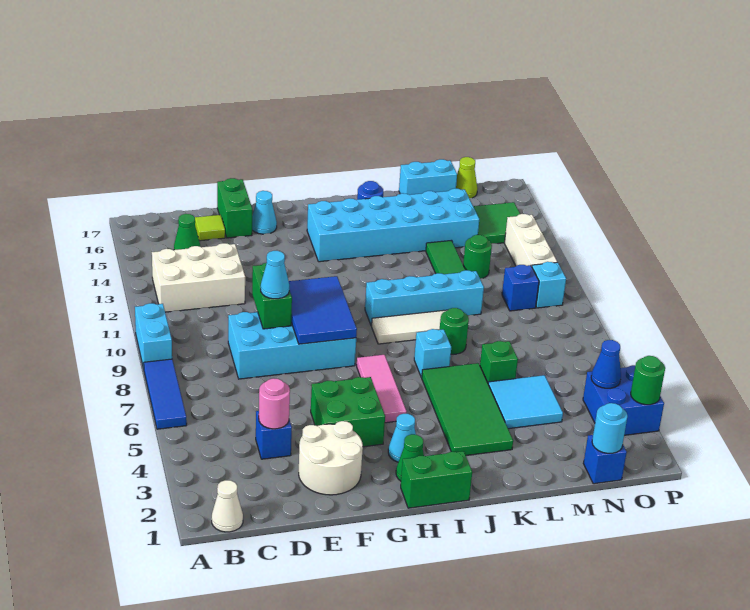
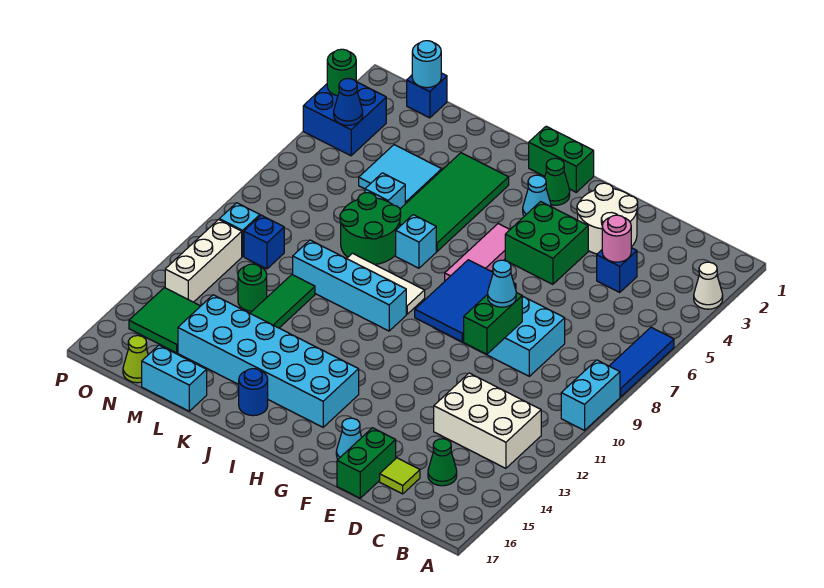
white cone B1 level 1 -> white cone A3 level 1
green round brick K8 level 1 -> green round brick K7:L8 level 1
green brick L6 level 1 -> cyan brick L6 level 1

